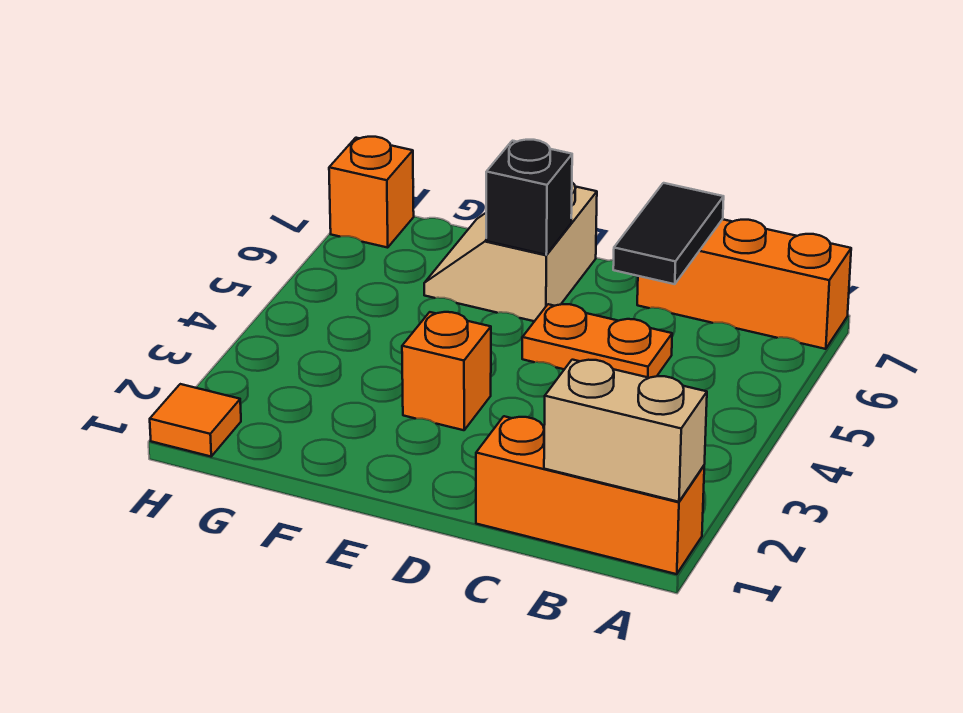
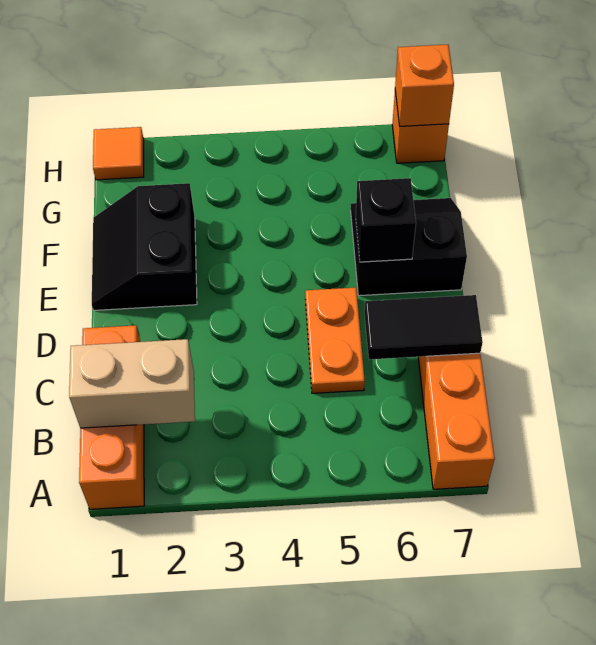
tan brick A1:B1 level 2 -> tan brick B1:B2 level 2
none -> black slope E1:F2 level 1 top 2
orange brick E3 level 1 -> orange brick H7 level 2
tan slope E6:F7 level 1 top E -> black slope E6:F7 level 1 top E

